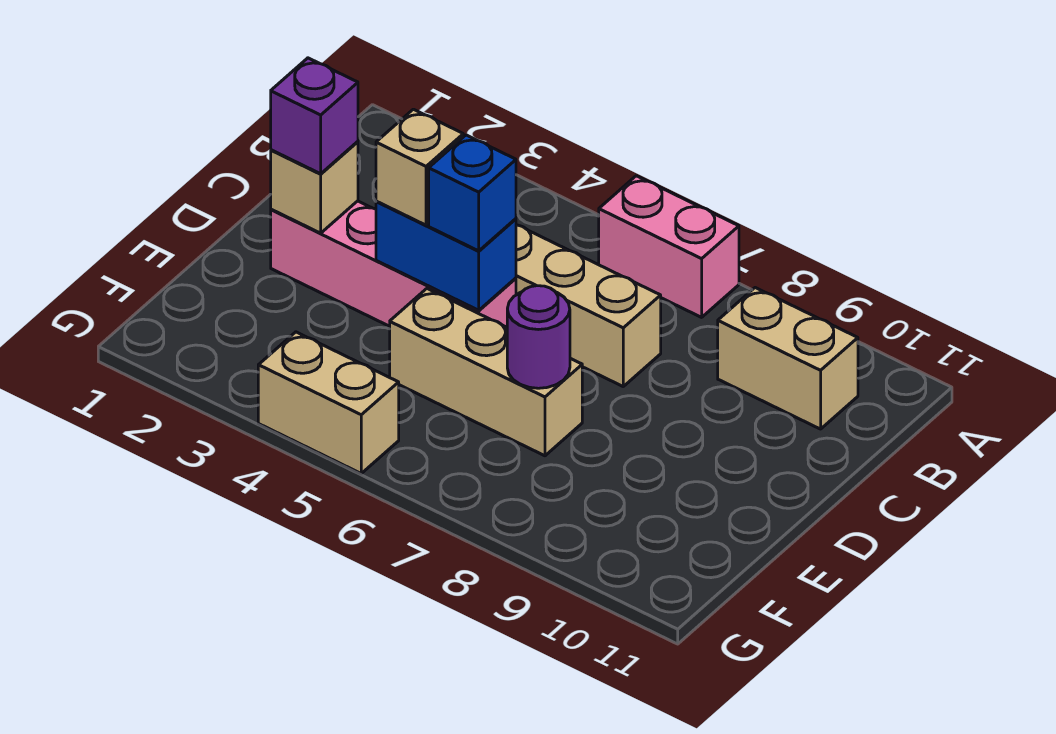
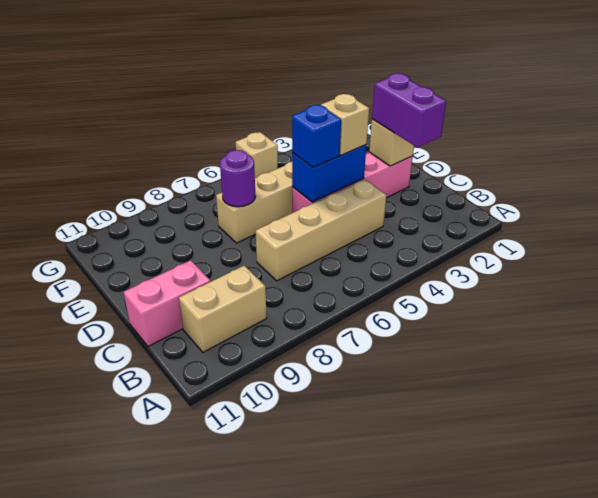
pink brick A6:A7 level 1 -> pink brick C10:C11 level 1
purple brick D2 level 3 -> purple brick C2:D2 level 3
tan brick G4:G5 level 1 -> tan brick G5 level 1

